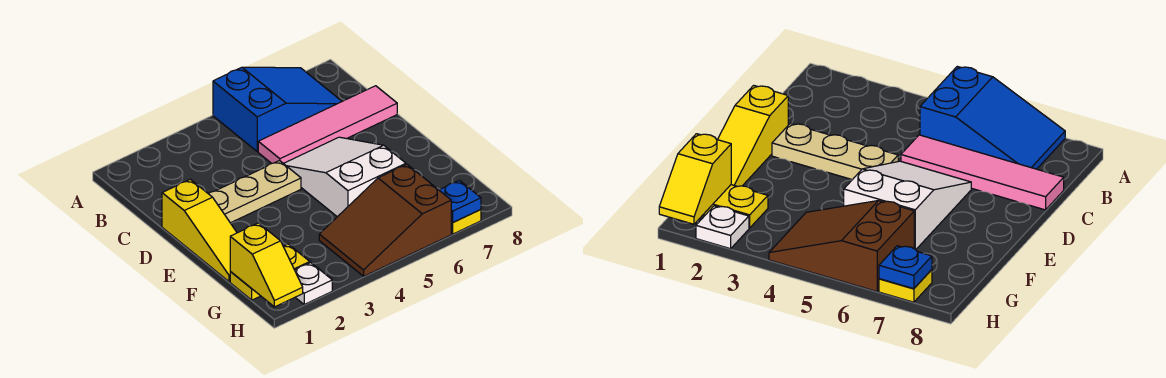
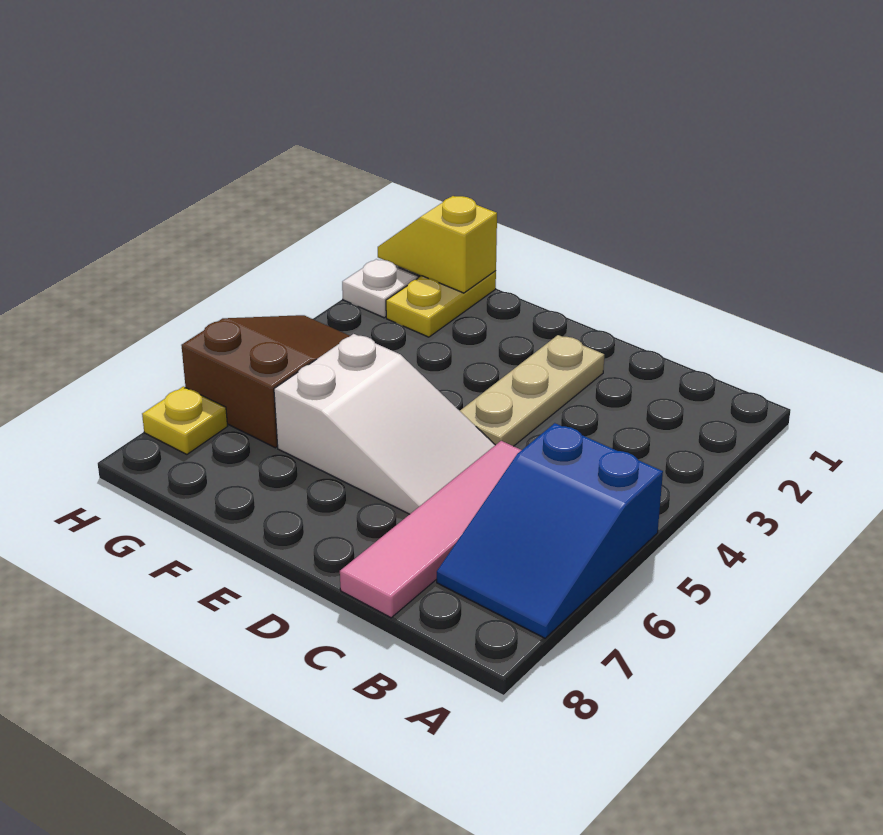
yellow slope D1:F1 level 1 top D -> none
blue plate H7 level 2 -> none

